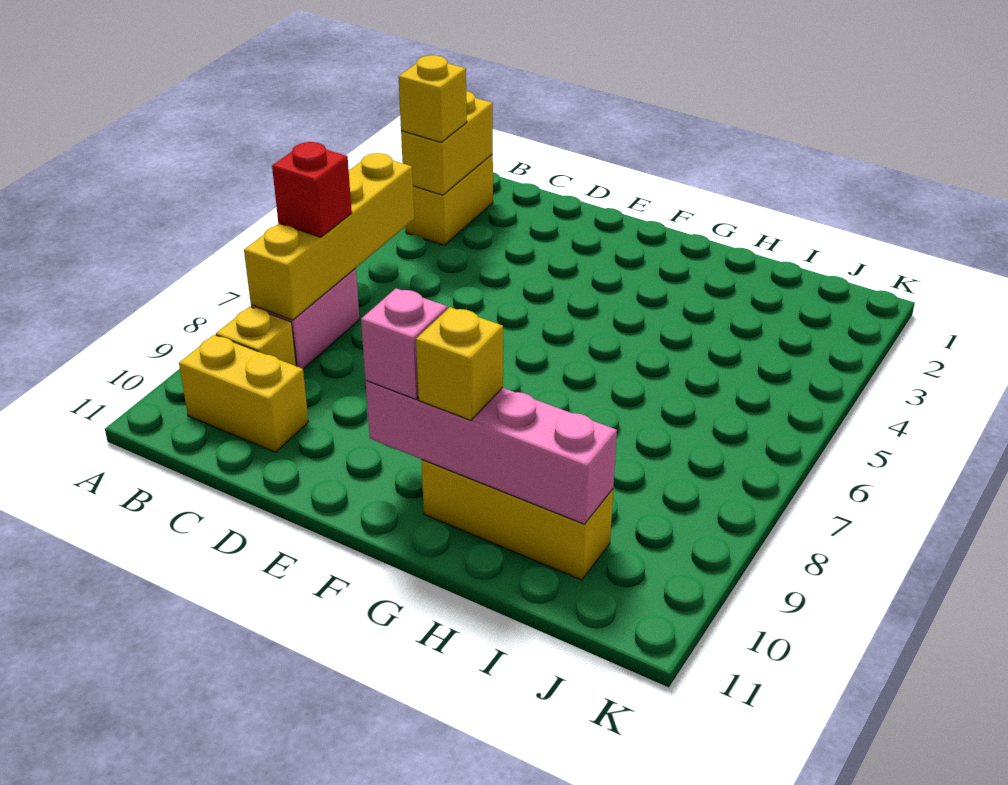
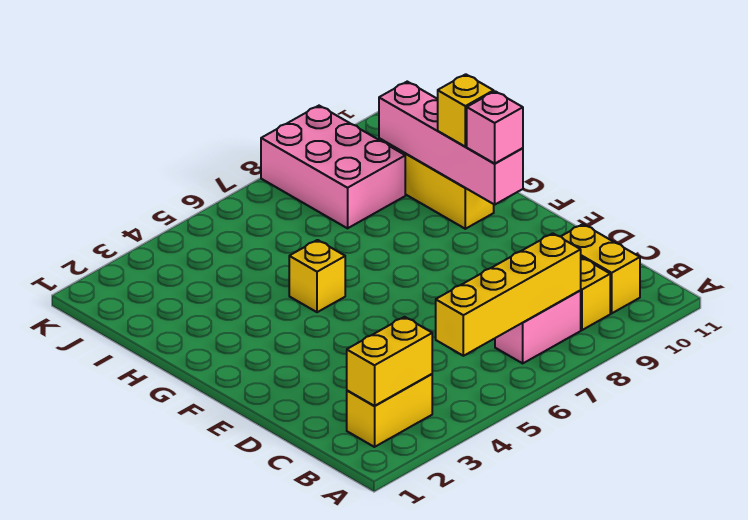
yellow brick B3 level 3 -> yellow brick G5 level 1
red brick B7 level 3 -> none
none -> pink brick I8:K9 level 1

